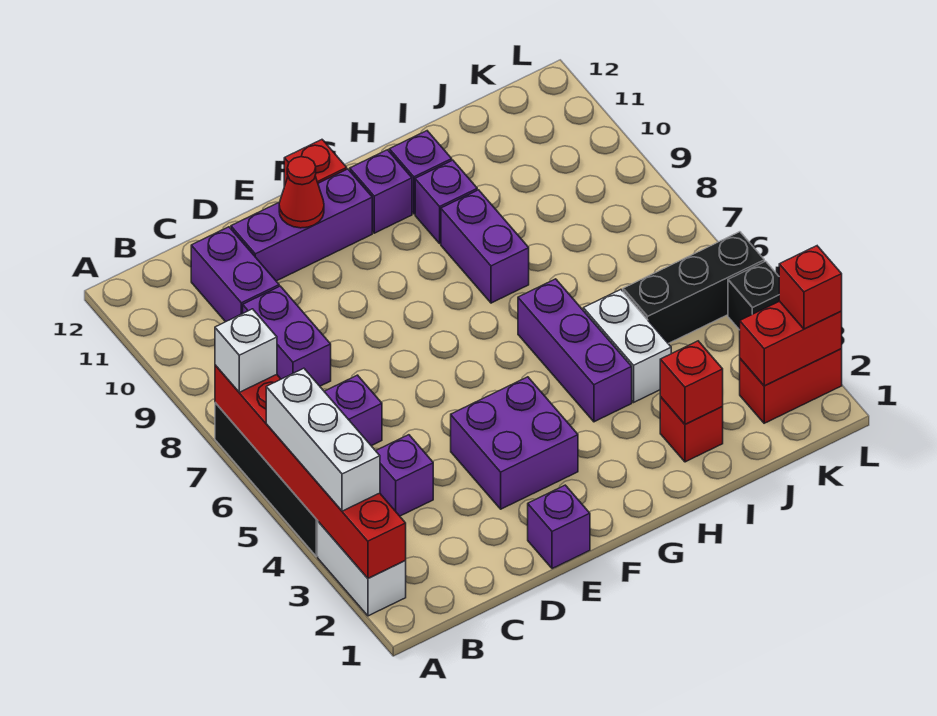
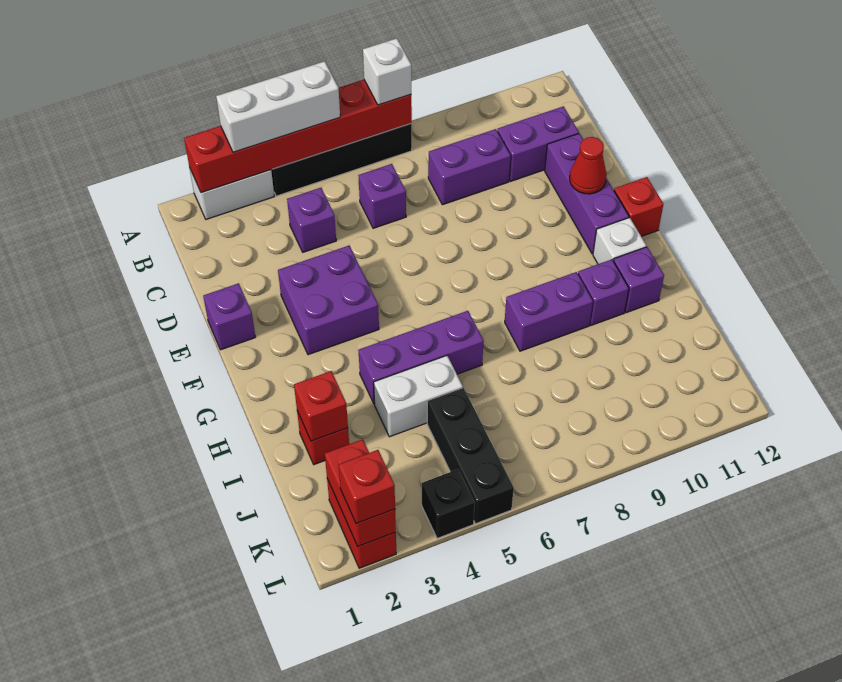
purple brick G11 level 1 -> white brick G11 level 1

